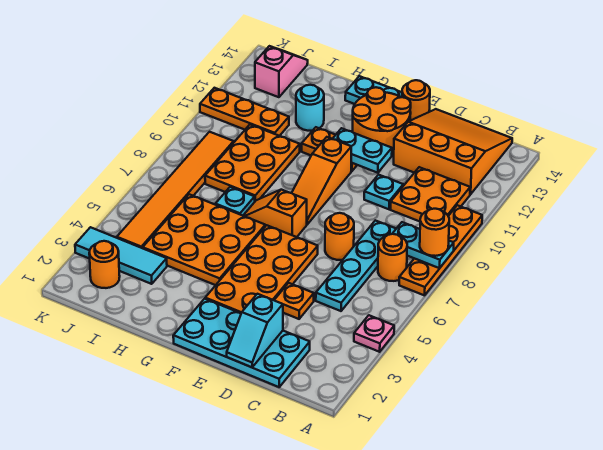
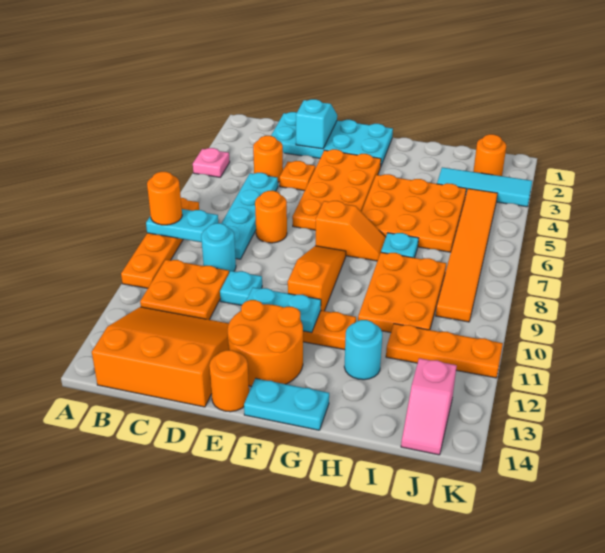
orange round brick B7 level 1 -> orange round brick C4 level 1
orange slope B12:D14 level 1 top 12 -> orange slope B12:D14 level 1 top 14
none -> cyan round brick C9 level 1

